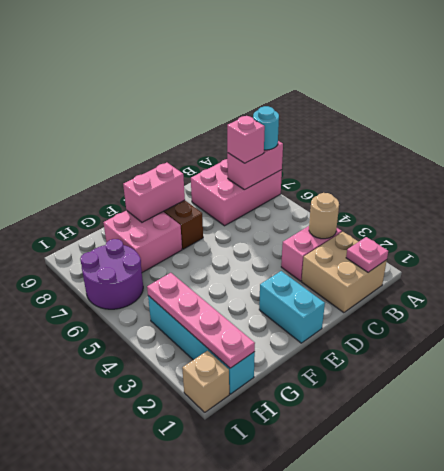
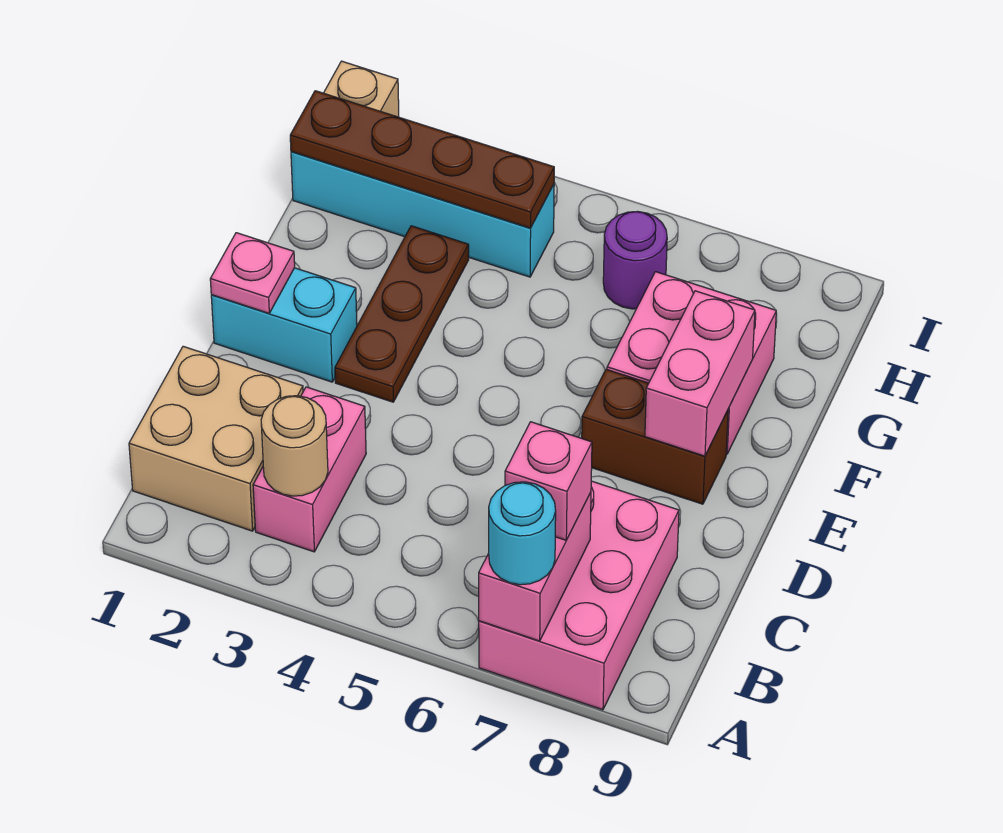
pink plate B1 level 2 -> pink plate E1 level 2
none -> brown plate E3:G3 level 1
pink plate H1:H4 level 2 -> brown plate H1:H4 level 2
purple round brick H6:I7 level 1 -> purple round brick H6 level 1

